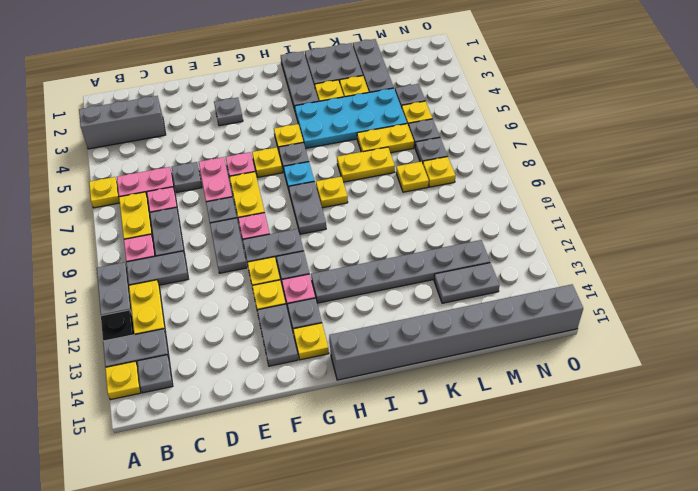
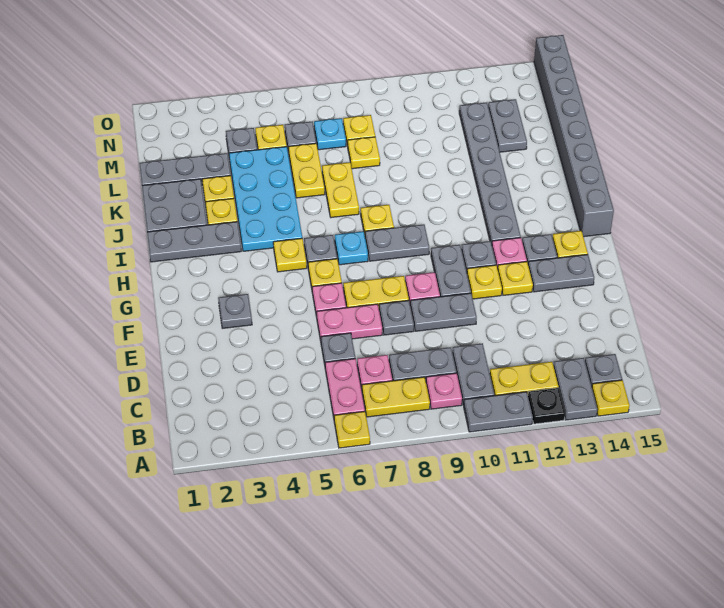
grey brick A3:C3 level 1 -> none
grey plate M7 level 1 -> cyan plate M7 level 1

